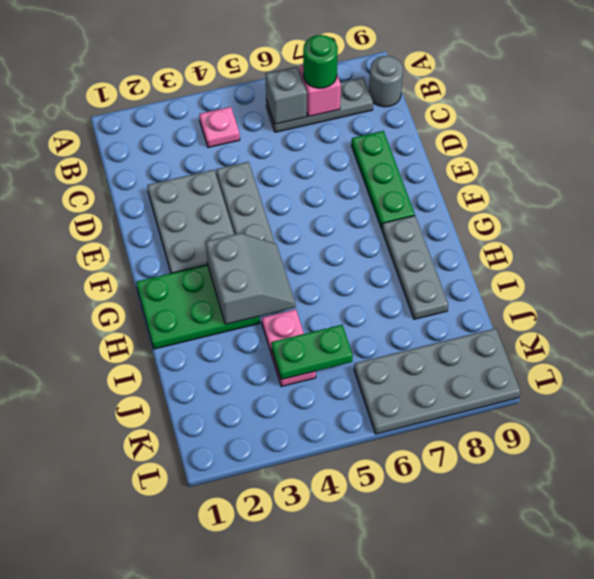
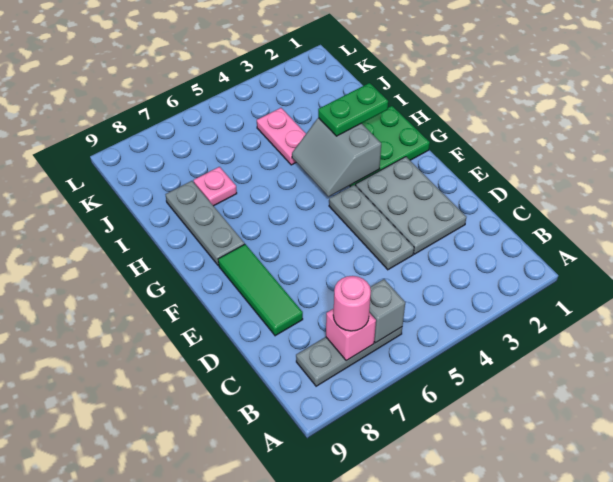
pink plate B4 level 1 -> pink plate I7 level 1
green round brick B7 level 3 -> pink round brick B7 level 3
grey round brick B9 level 1 -> none
green plate D8:F8 level 1 -> green tile D8:F8 level 1
green plate J4:J5 level 2 -> green plate H2:H3 level 3
grey plate K6:L9 level 1 -> none

